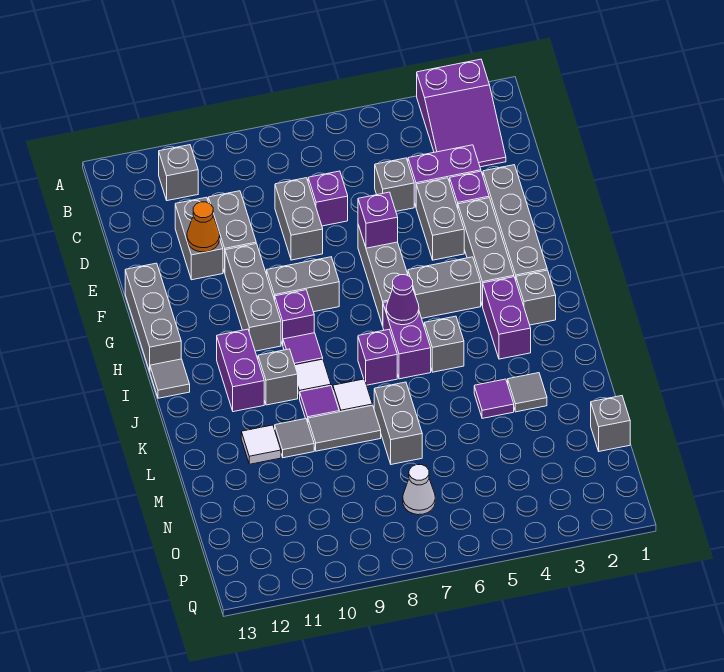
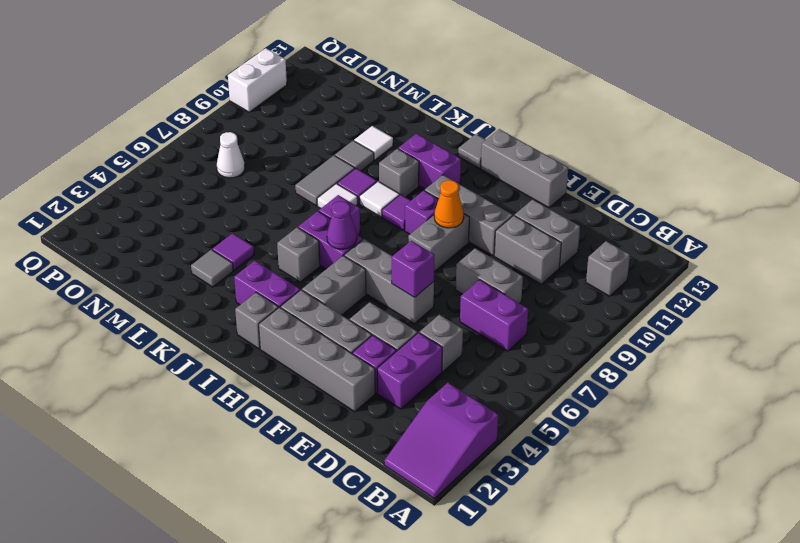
purple slope A2:C3 level 1 top A -> purple slope A1:B3 level 1 top 3
purple brick D7 level 1 -> purple brick C7:D7 level 1
orange cone E11 level 2 -> orange cone G9 level 2
grey brick L7:M7 level 1 -> none
grey brick N1 level 1 -> none
none -> white brick Q10:Q11 level 1

